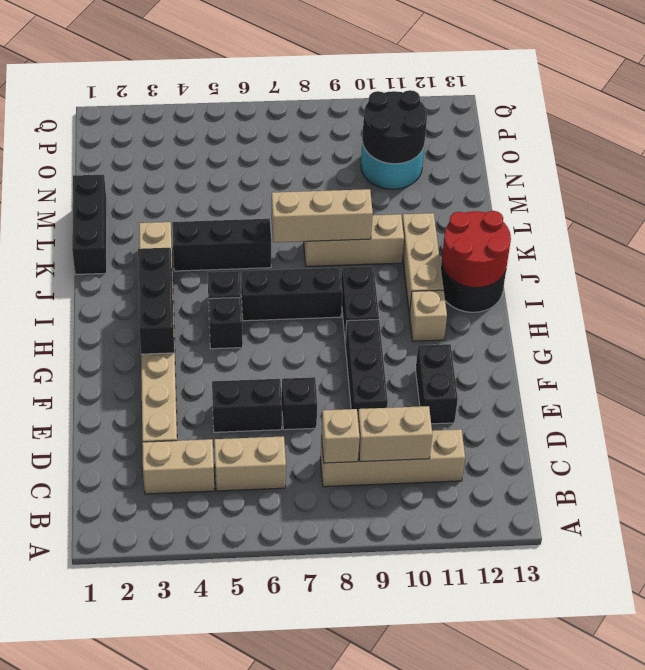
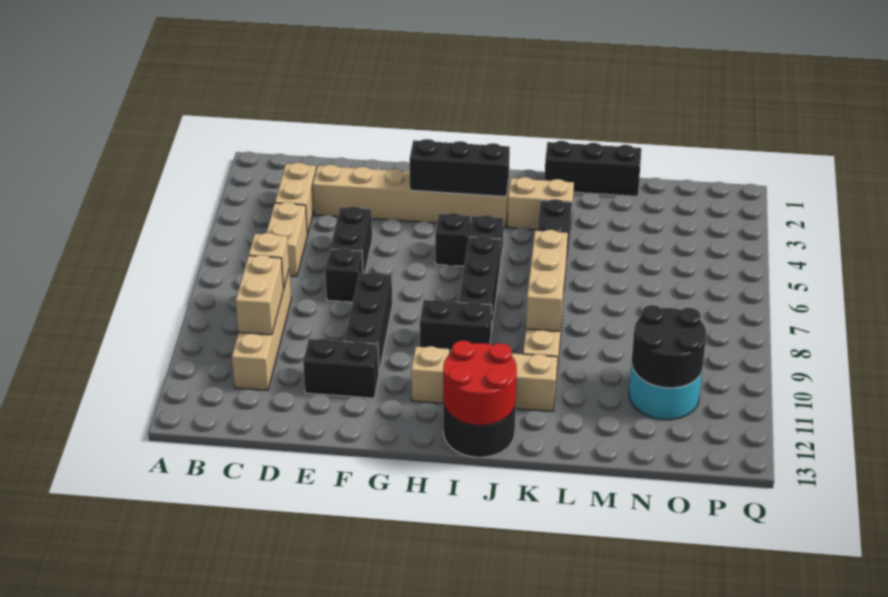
black brick E9:G9 level 1 -> black brick F8:F10 level 1

